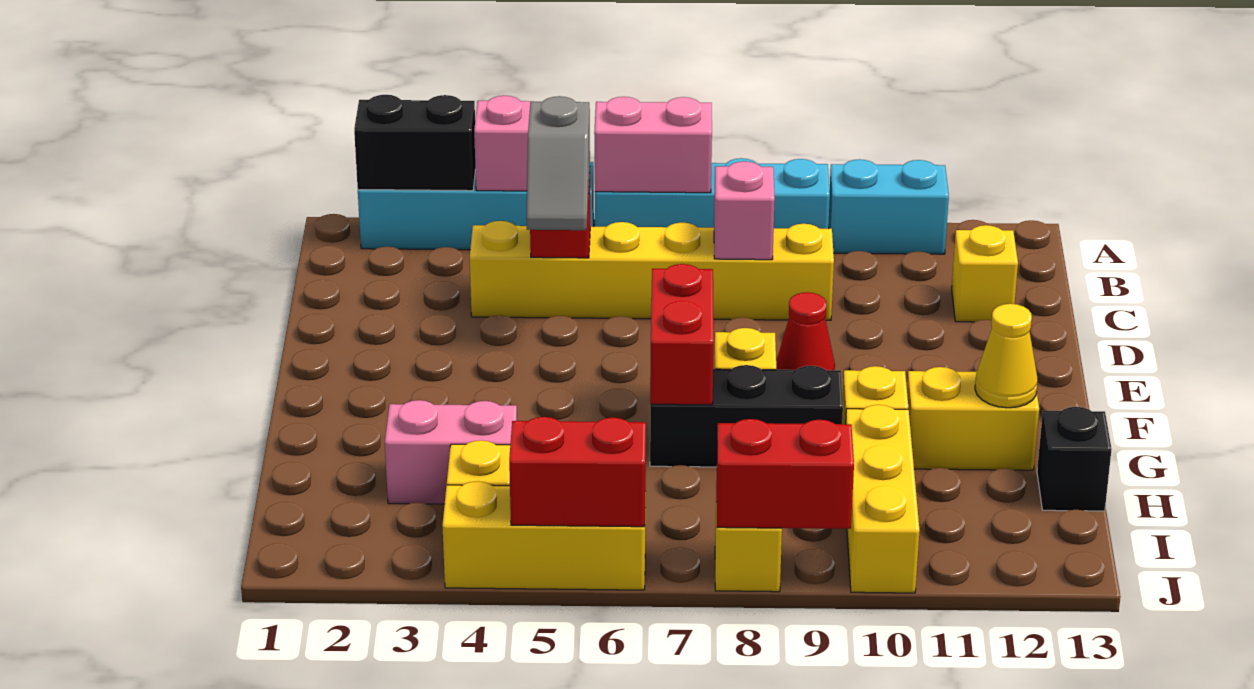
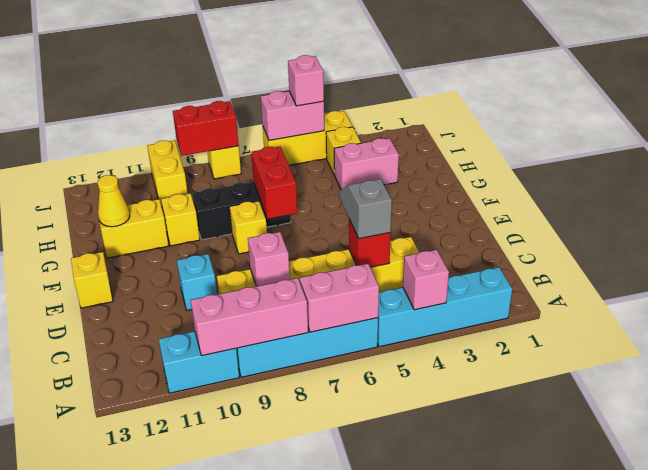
black brick A2:A3 level 2 -> none
none -> pink brick A8:A10 level 2
yellow brick C12 level 1 -> yellow brick E13 level 1
none -> cyan brick D10 level 1
red cone E9 level 1 -> none
yellow brick H10:J10 level 1 -> yellow brick I10:J10 level 1
black brick H13 level 1 -> none
red brick J5:J6 level 2 -> pink brick J5:J6 level 2
none -> pink brick J5 level 3

